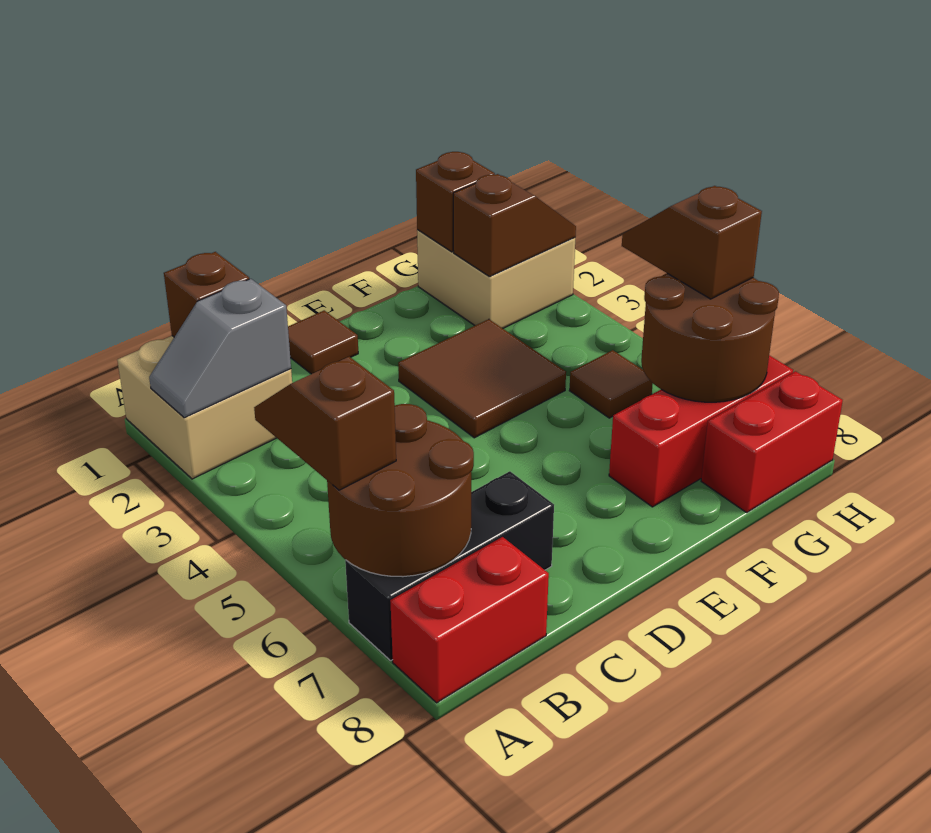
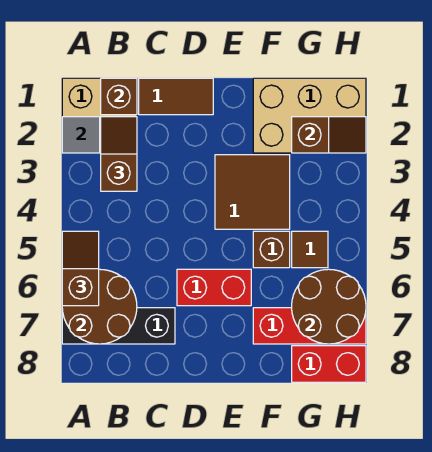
red brick A8:B8 level 1 -> red brick D6:E6 level 1
brown tile D1 level 1 -> brown tile C1:D1 level 1
tan brick G1:H2 level 1 -> tan brick F1:H2 level 1
brown brick G1 level 2 -> brown brick F5 level 1
brown slope H5:H6 level 3 top 6 -> brown slope B2:B3 level 3 top 3

